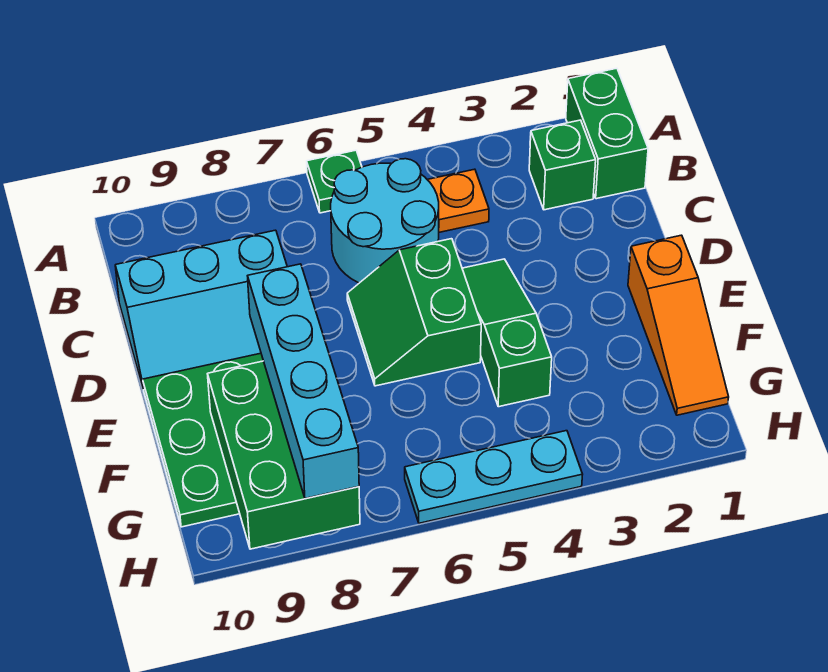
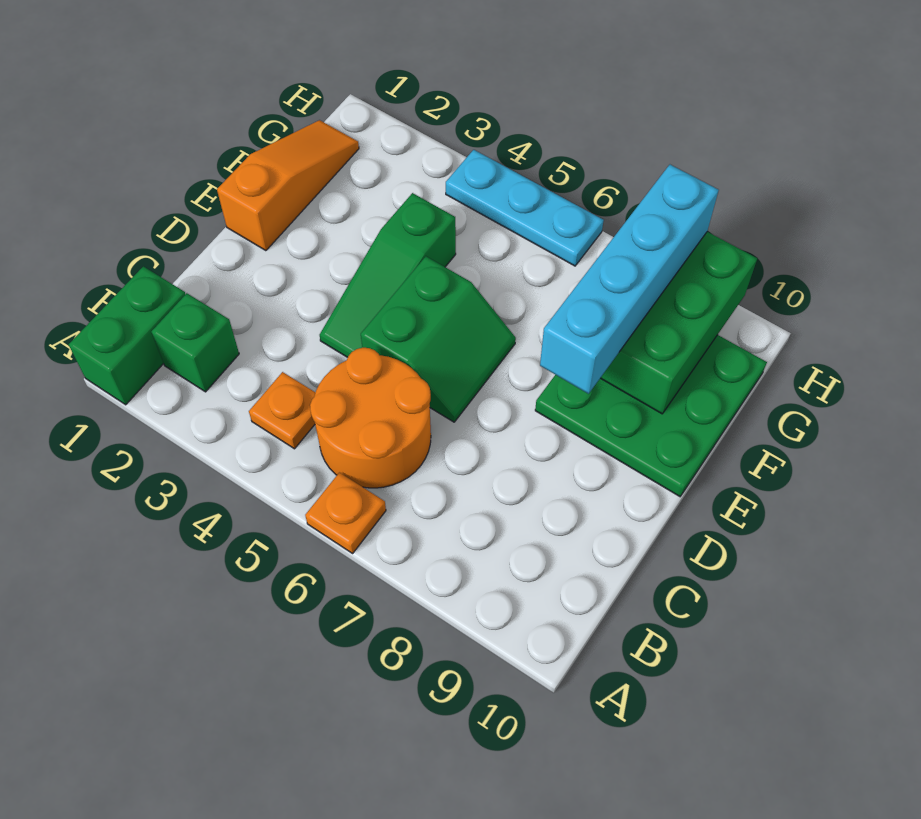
green plate A6 level 1 -> orange plate A6 level 1
cyan round brick B5:C6 level 1 -> orange round brick B5:C6 level 1
cyan slope C8:D10 level 1 top C -> none

